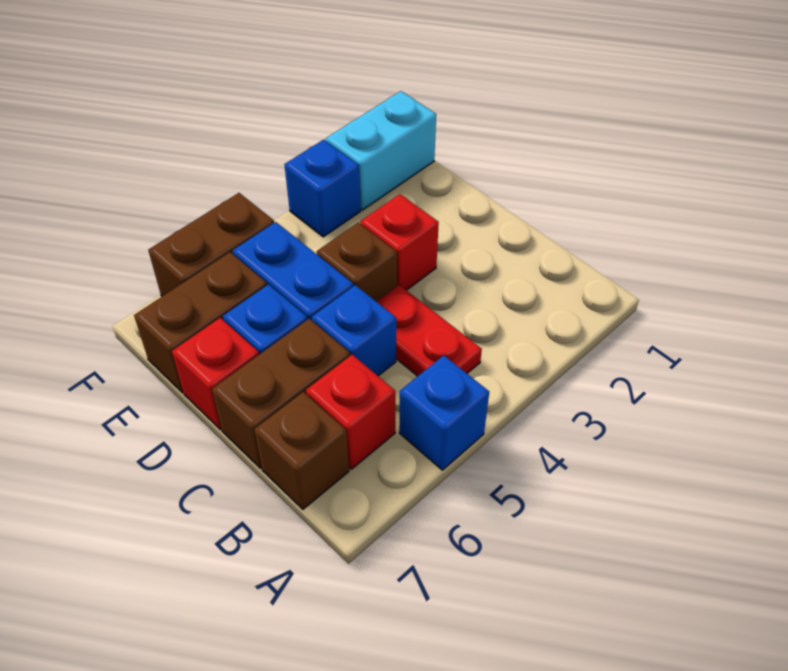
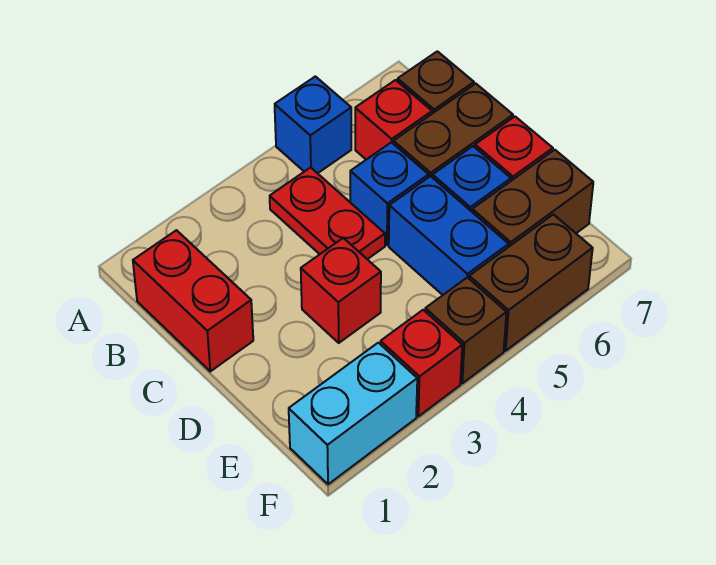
none -> red brick B1:C1 level 1
brown brick D4 level 1 -> brown brick F4 level 1
blue brick F3 level 1 -> red brick F3 level 1

